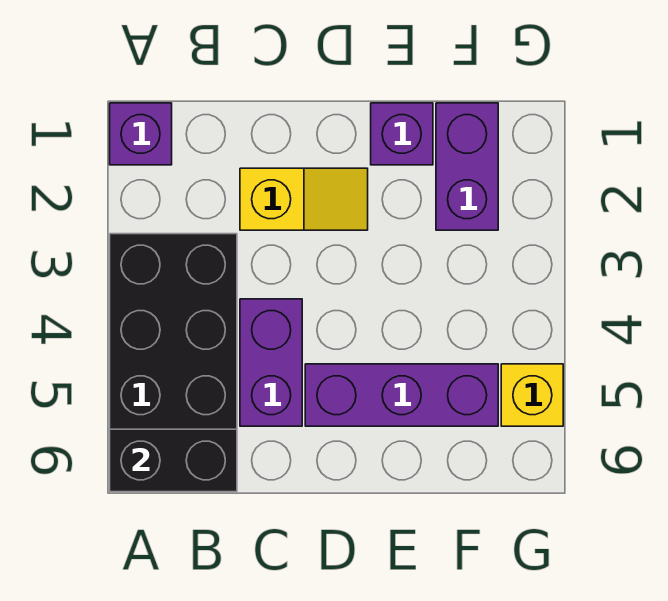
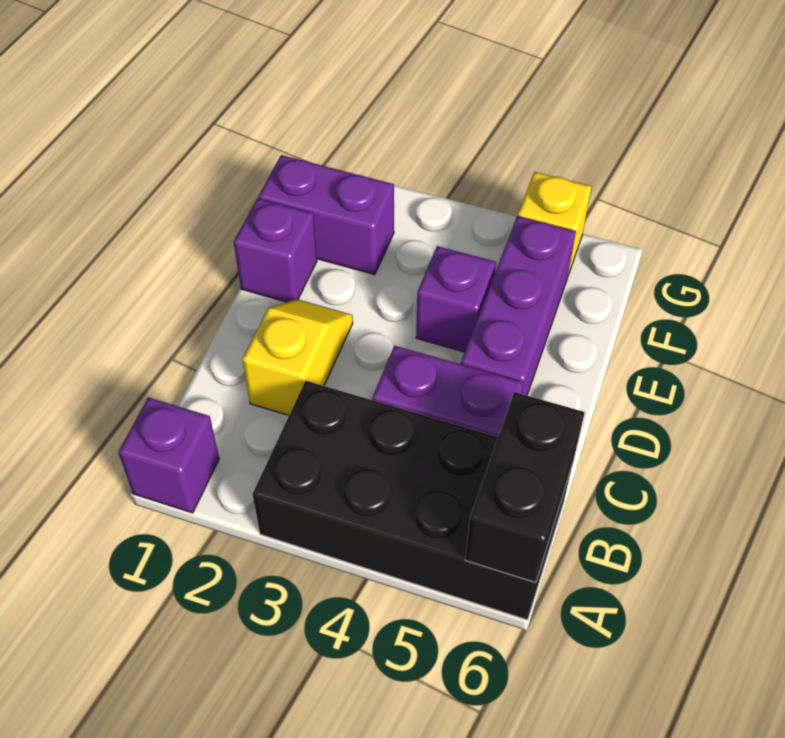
none -> purple brick E4 level 1

